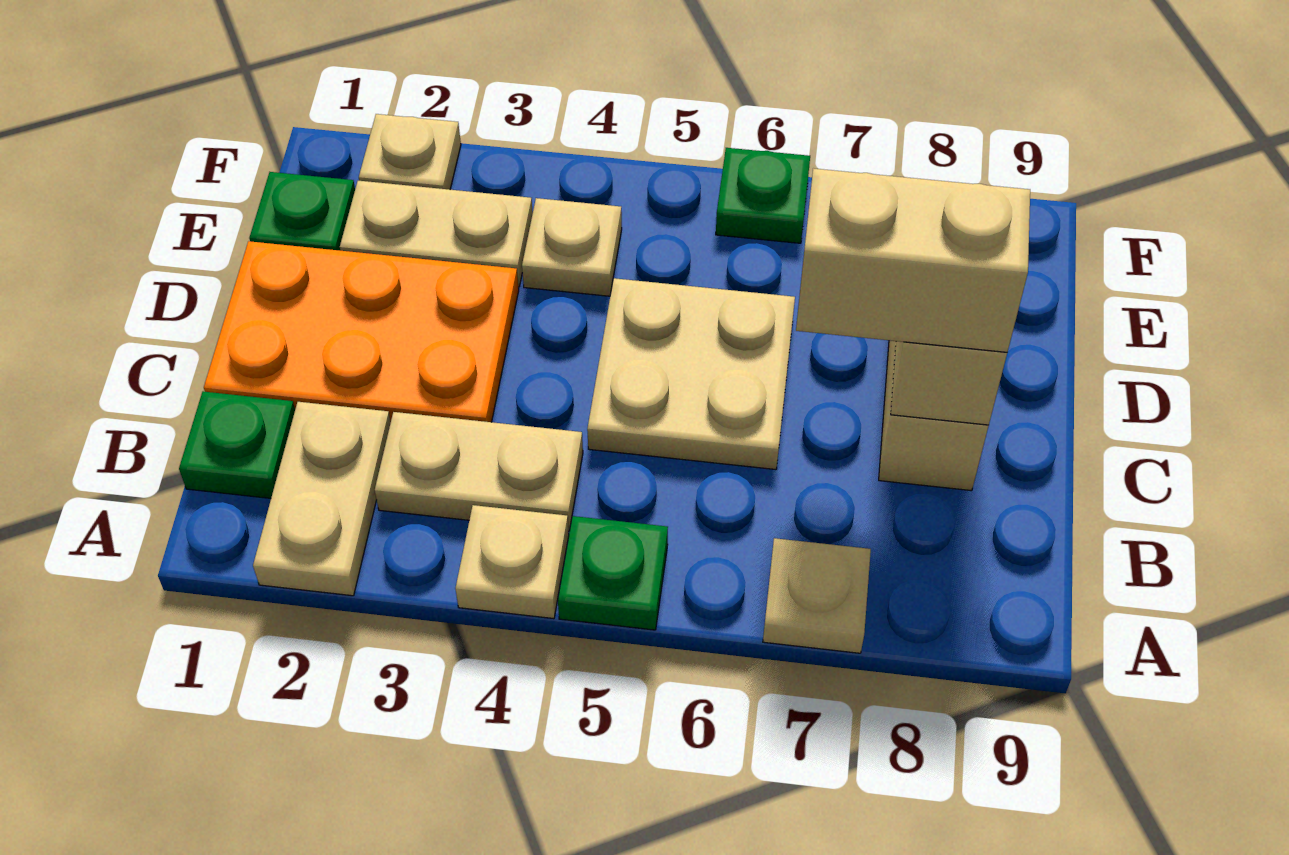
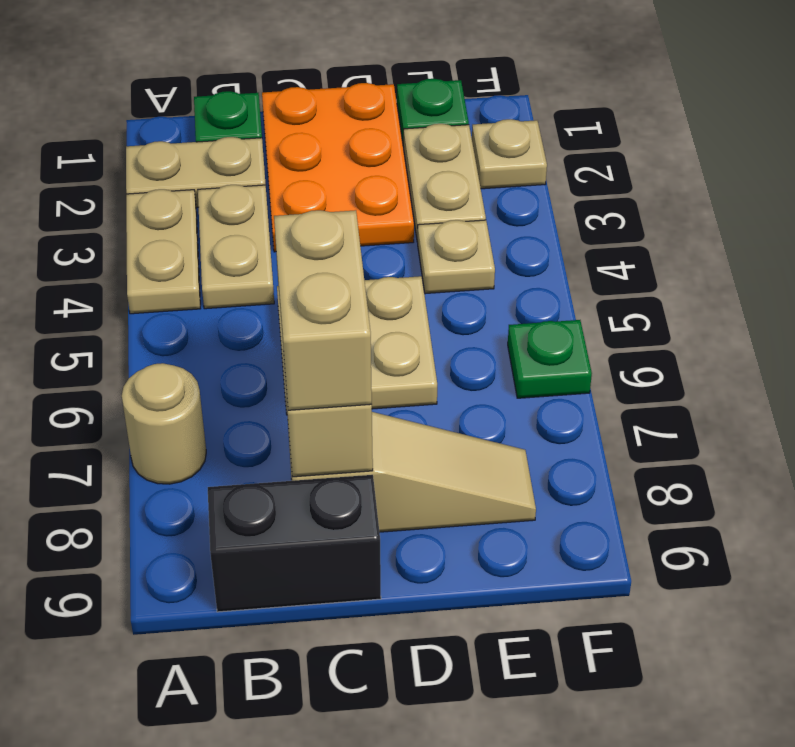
tan plate A4 level 1 -> tan plate A3:A4 level 1
green plate A5 level 1 -> none
tan plate A7 level 1 -> tan round brick A7 level 1
none -> black brick B9:C9 level 1

